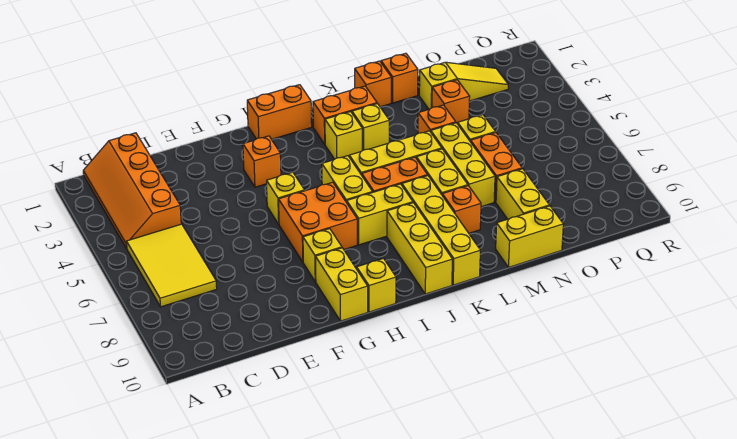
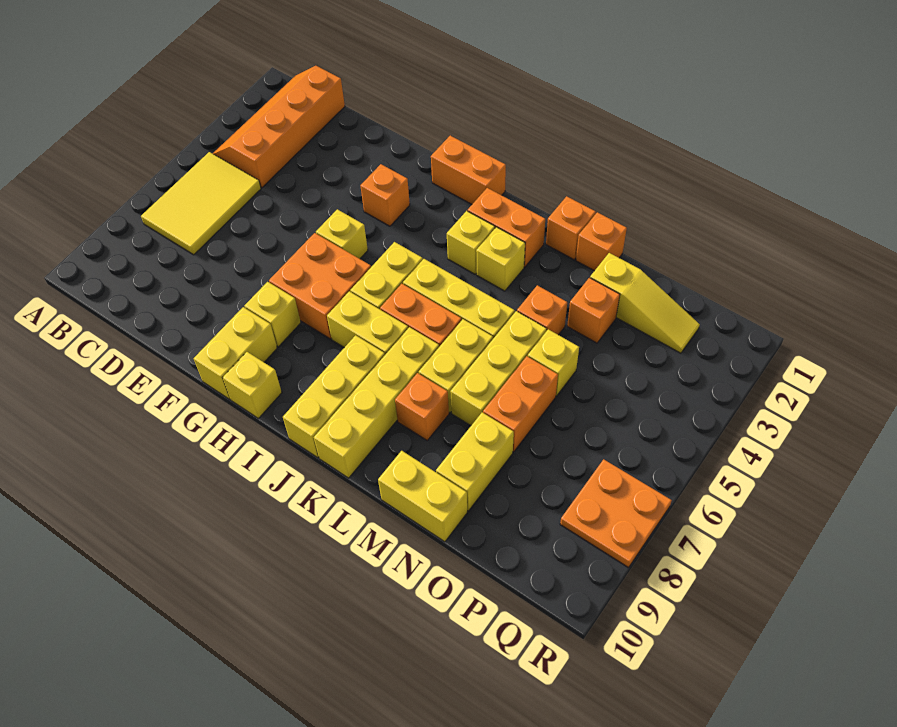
none -> orange plate Q7:R8 level 1

